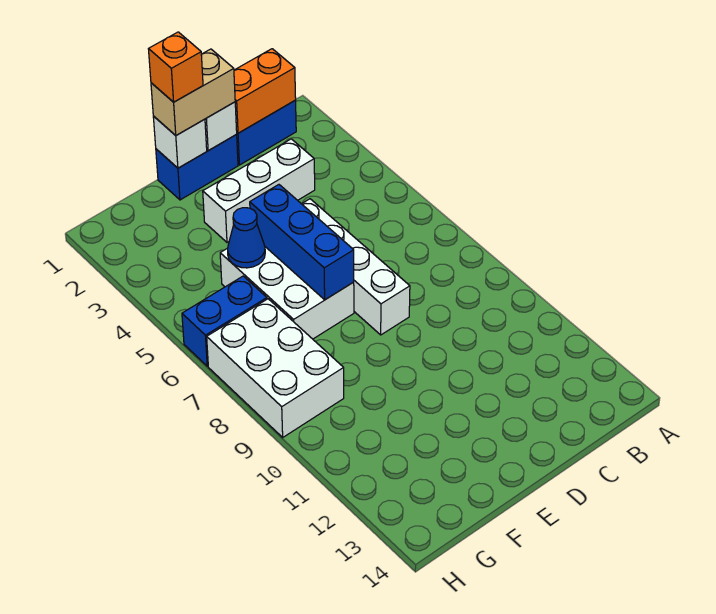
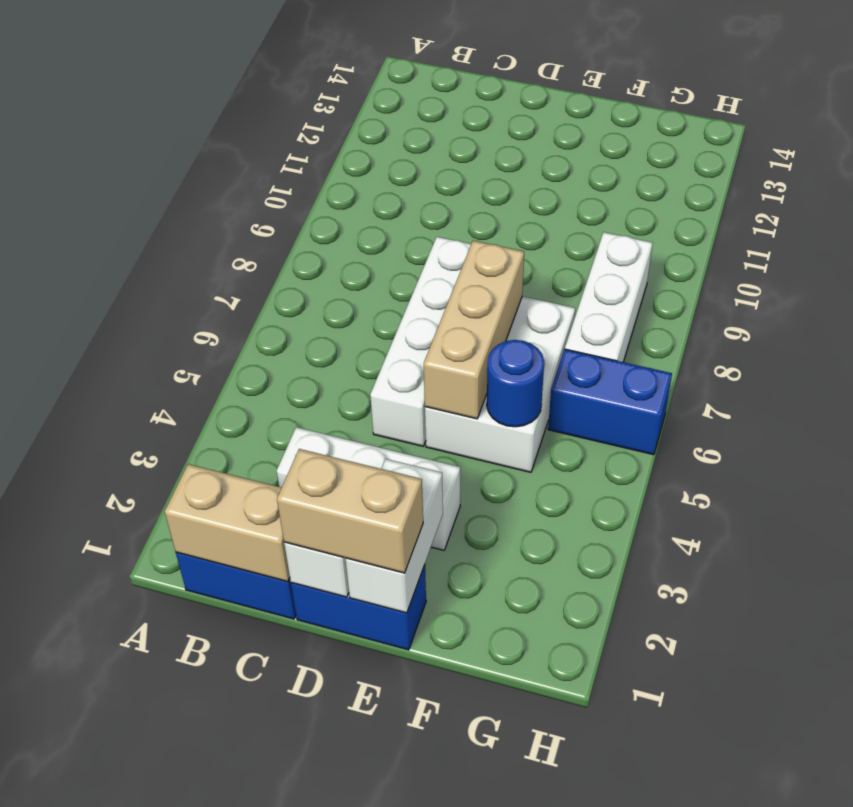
orange brick B1:C1 level 2 -> tan brick B1:C1 level 2
white brick E1 level 2 -> white brick E1:E2 level 2
orange brick E1 level 4 -> none
blue brick E5:E7 level 2 -> tan brick E5:E7 level 2
blue cone F5 level 2 -> blue round brick F5 level 2
white brick G7:H9 level 1 -> white brick G7:G9 level 1

